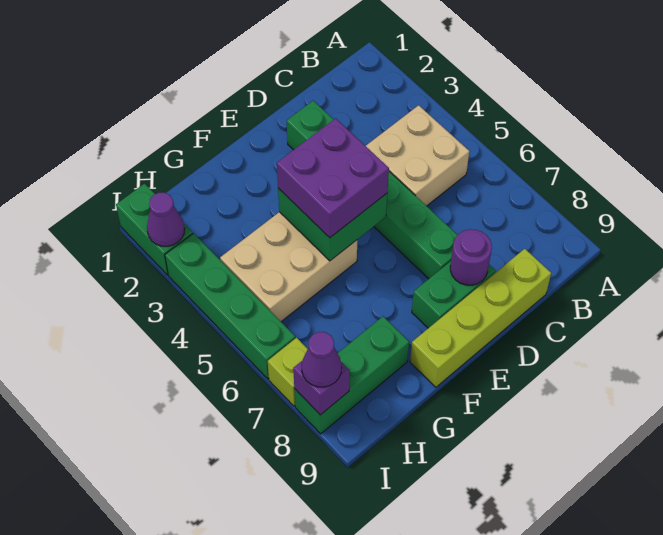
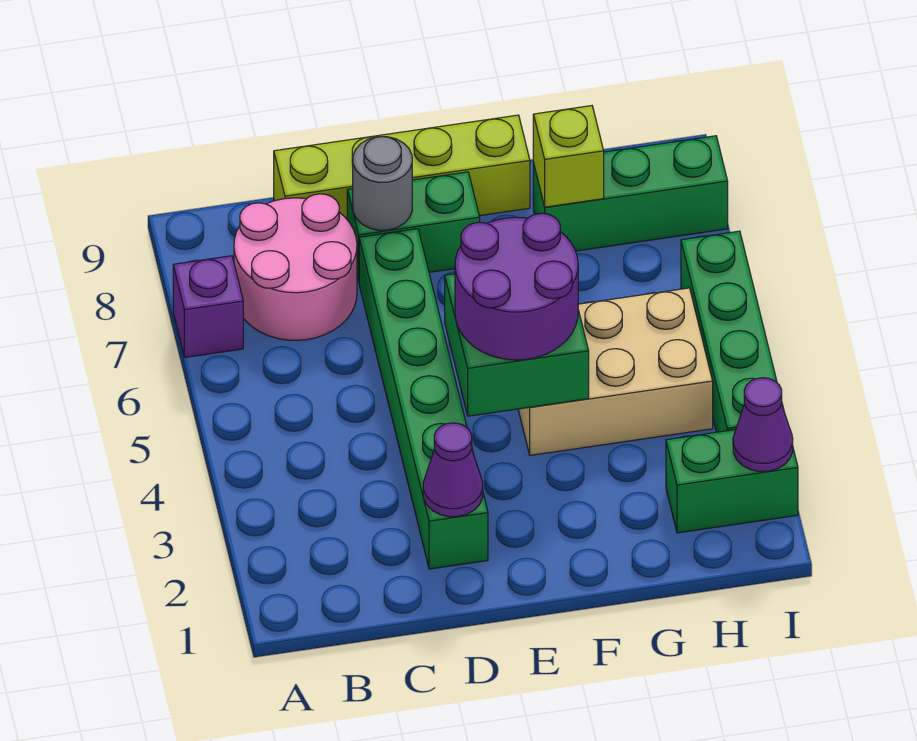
tan brick B4:C5 level 1 -> none
none -> pink round brick B7:C8 level 1
purple round brick D8 level 2 -> grey round brick D8 level 2
purple brick E4:F5 level 3 -> purple round brick E4:F5 level 3
green brick I1:I2 level 1 -> green brick H2:I2 level 1
lime brick I7 level 1 -> lime brick G8 level 2
purple brick I8 level 2 -> purple brick A7 level 1
purple cone I8 level 3 -> purple cone D2 level 2

